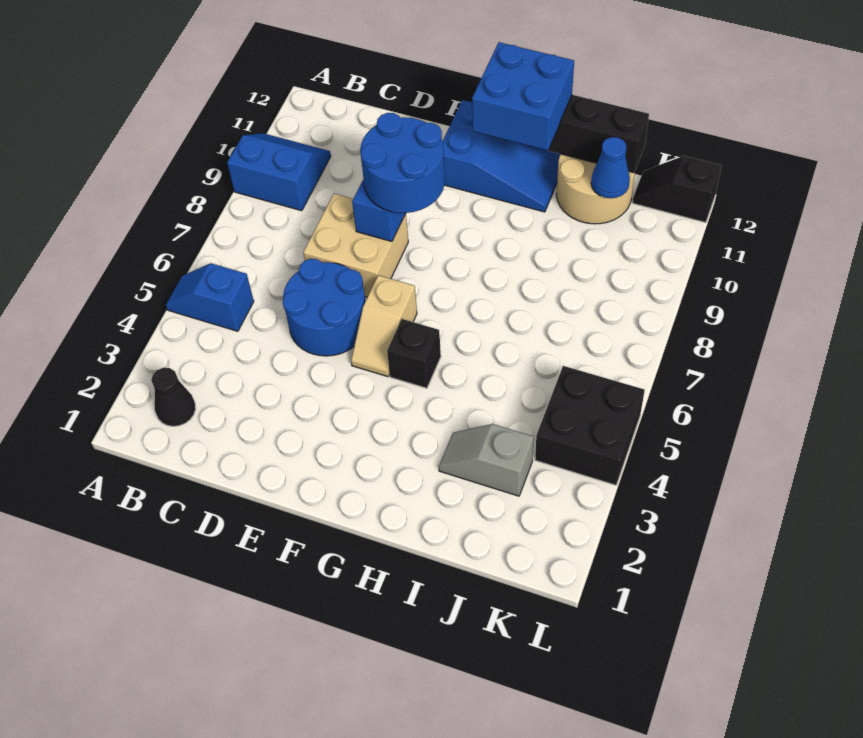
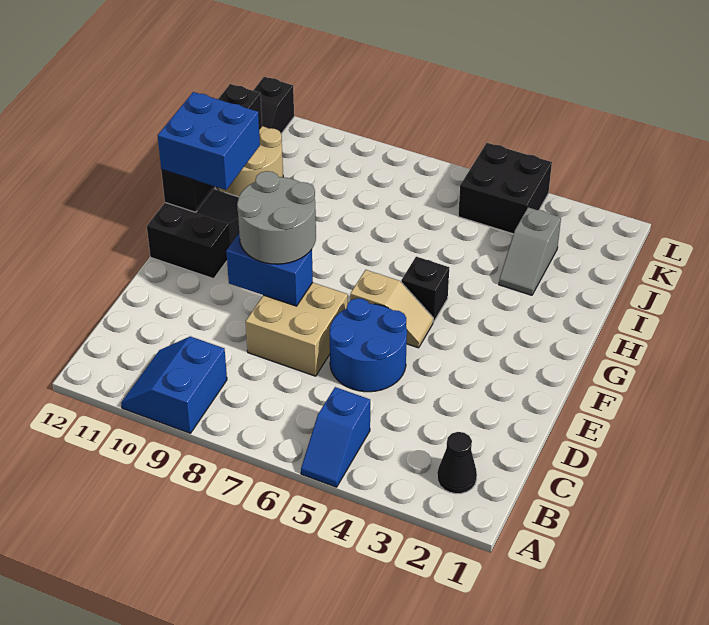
blue round brick E8:F9 level 3 -> grey round brick E8:F9 level 3
blue slope F11:H12 level 1 top F -> black slope F11:H12 level 1 top F
blue cone J11 level 2 -> none

